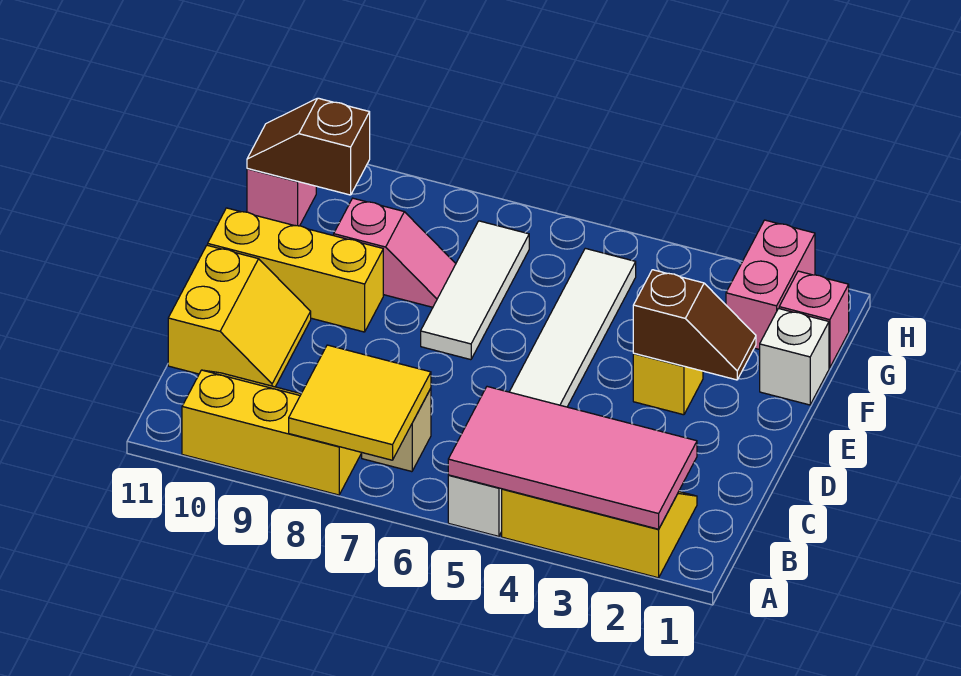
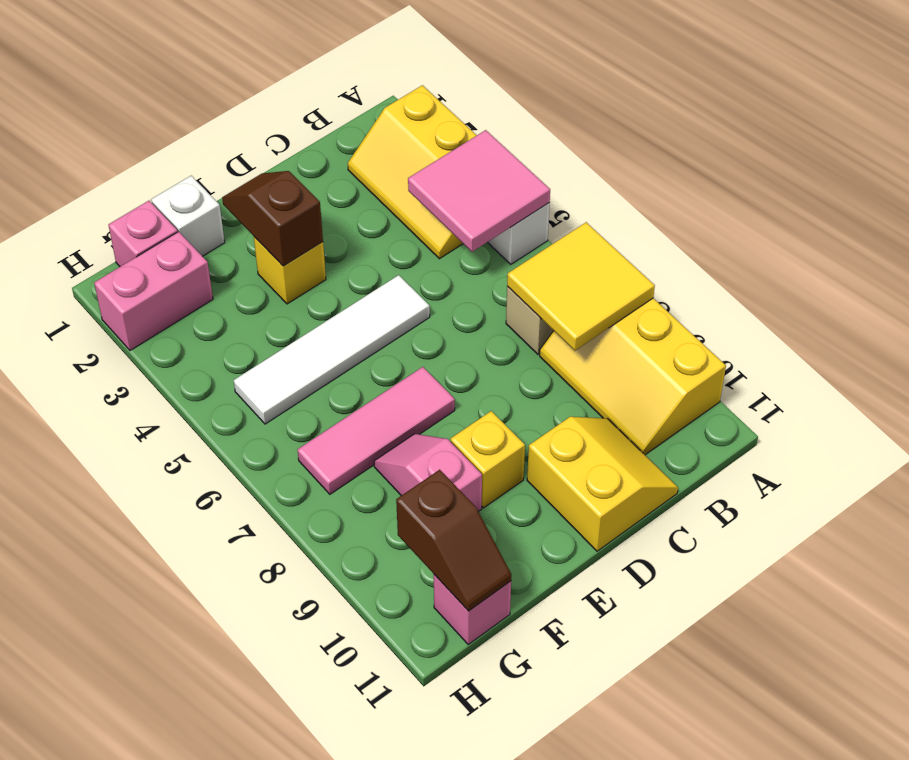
pink tile A2:B5 level 2 -> pink tile A4:B5 level 2
yellow slope C10:D11 level 1 top 11 -> yellow slope C10:D11 level 1 top D
white tile E7:G7 level 1 -> pink tile E7:G7 level 1
yellow brick E9:E11 level 1 -> yellow brick E9 level 1

